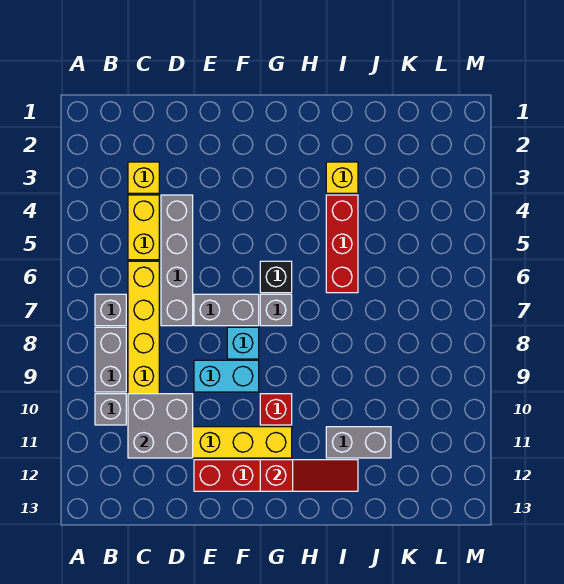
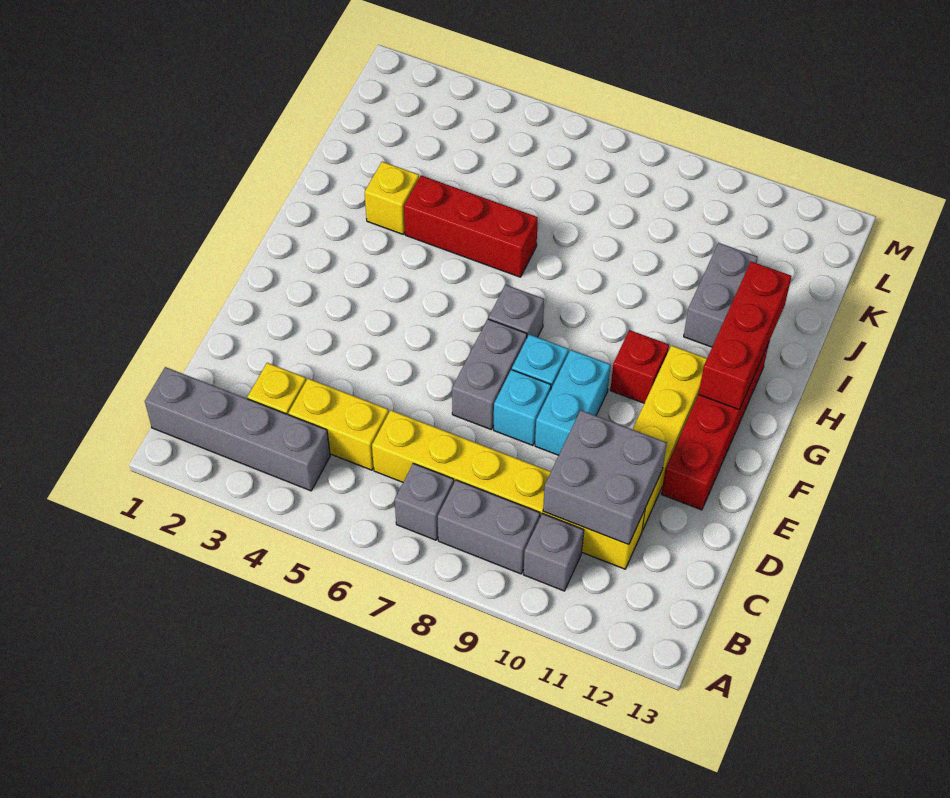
grey brick D4:D7 level 1 -> grey brick B1:B4 level 1
none -> cyan brick E8 level 1
black brick G6 level 1 -> none
red slope G12:I12 level 2 top G -> red brick G12:I12 level 2

